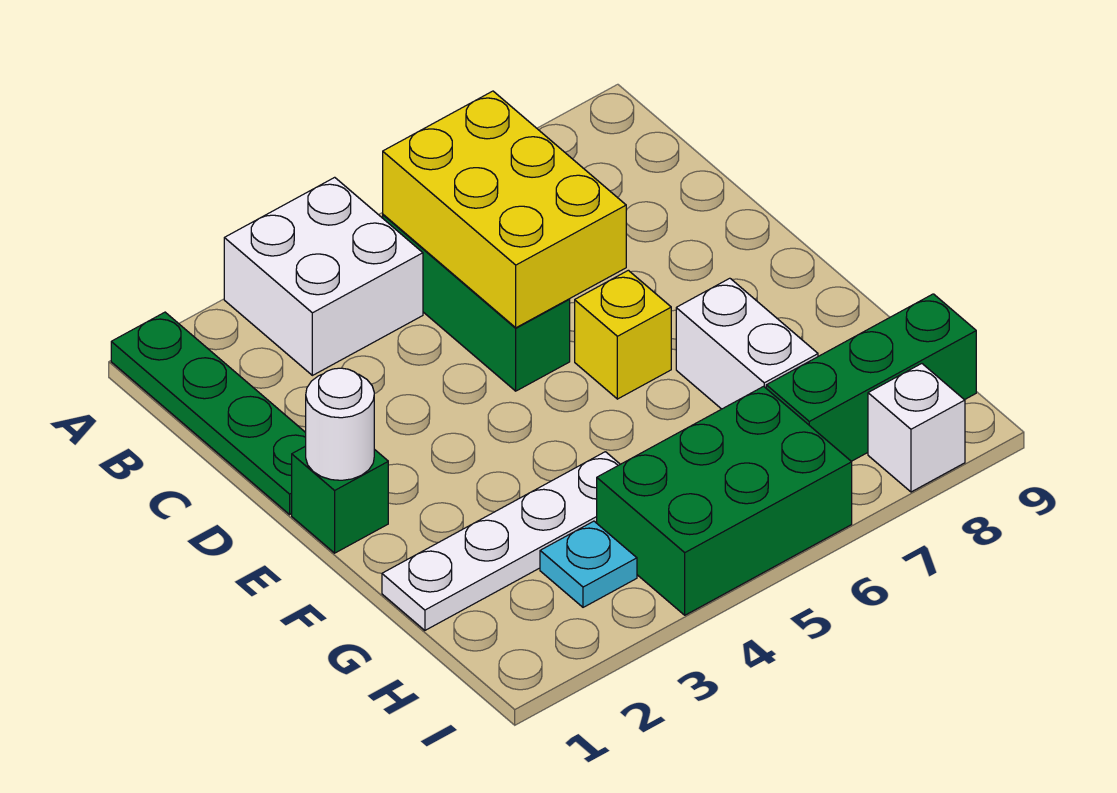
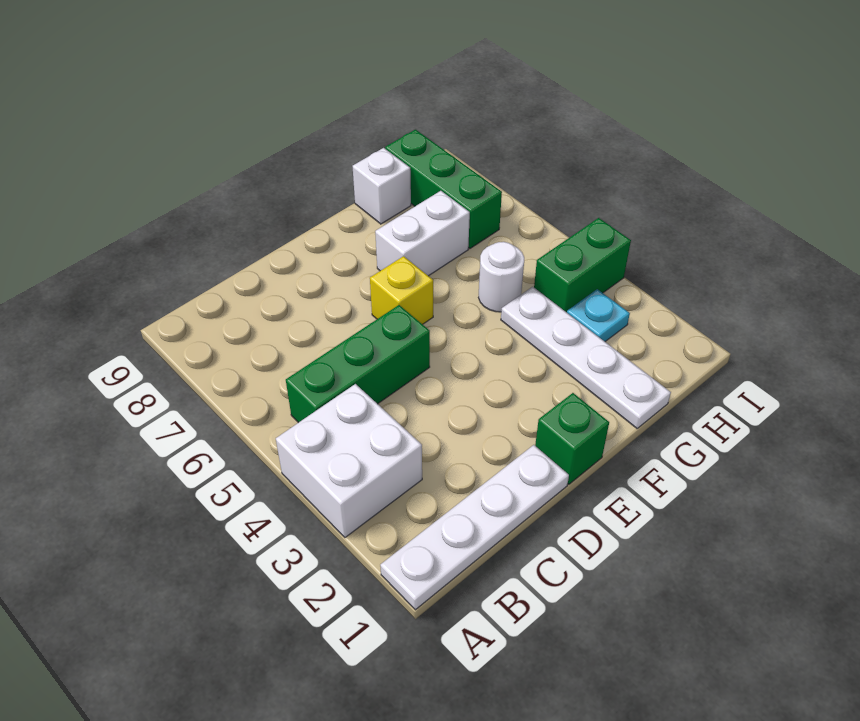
green plate A1:D1 level 1 -> white plate A1:D1 level 1
yellow brick B5:D6 level 2 -> none
white round brick E1 level 2 -> white round brick G5 level 1
green brick H4:I6 level 1 -> green brick H4:I4 level 1
white brick I8 level 1 -> white brick G9 level 1

